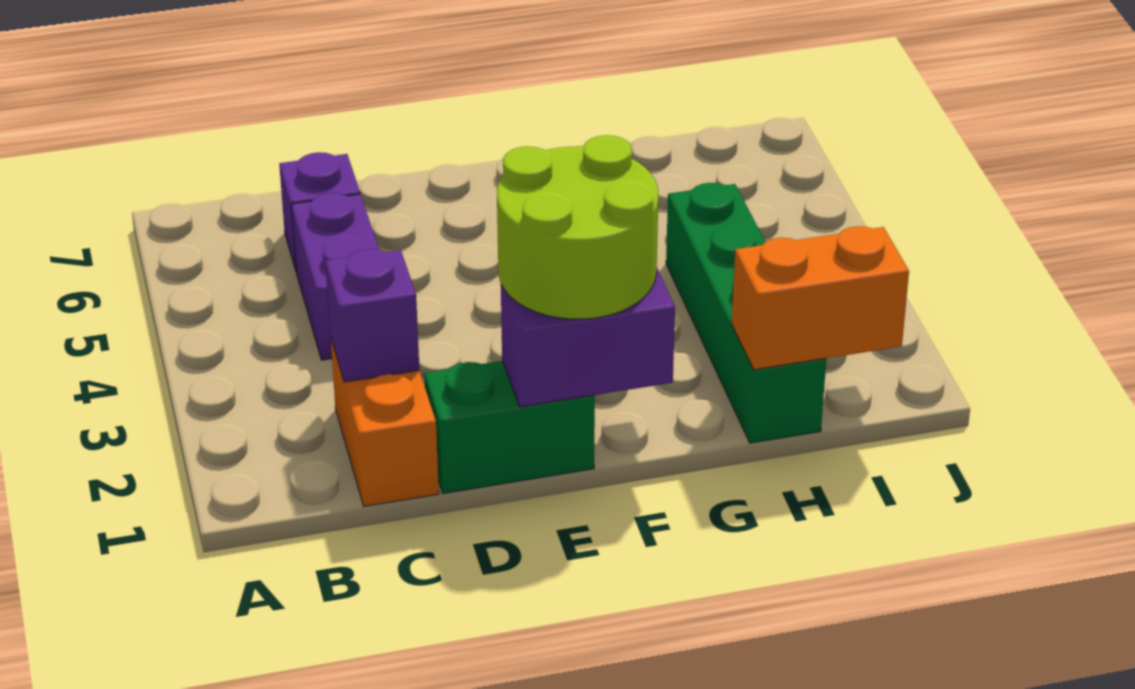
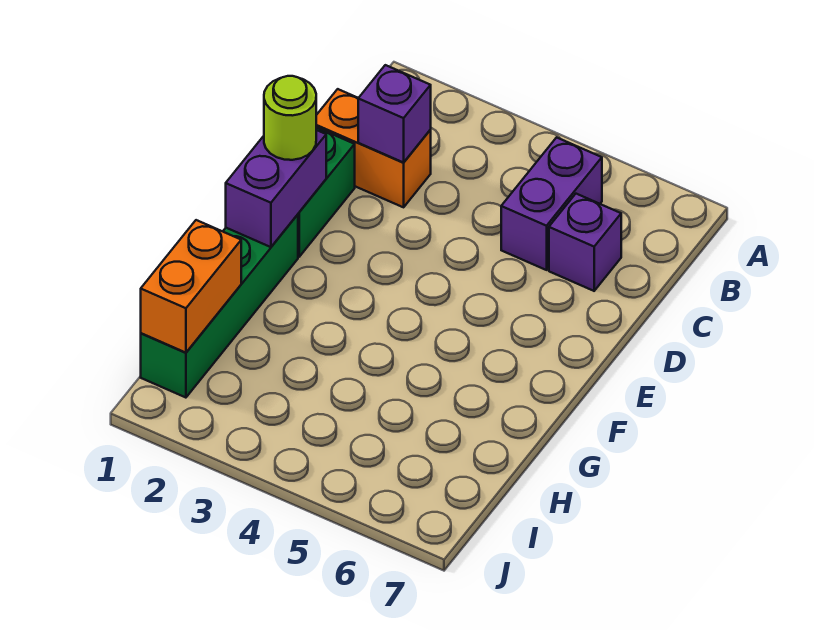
purple brick C4:C5 level 1 -> purple brick B5:C5 level 1
lime round brick E1:F2 level 3 -> lime round brick E1 level 3
green brick H1:H4 level 1 -> green brick F1:I1 level 1

